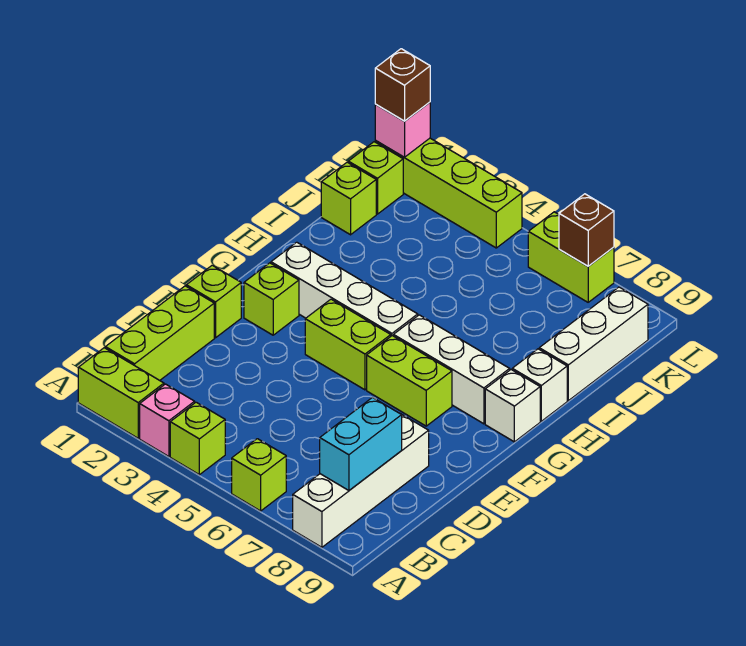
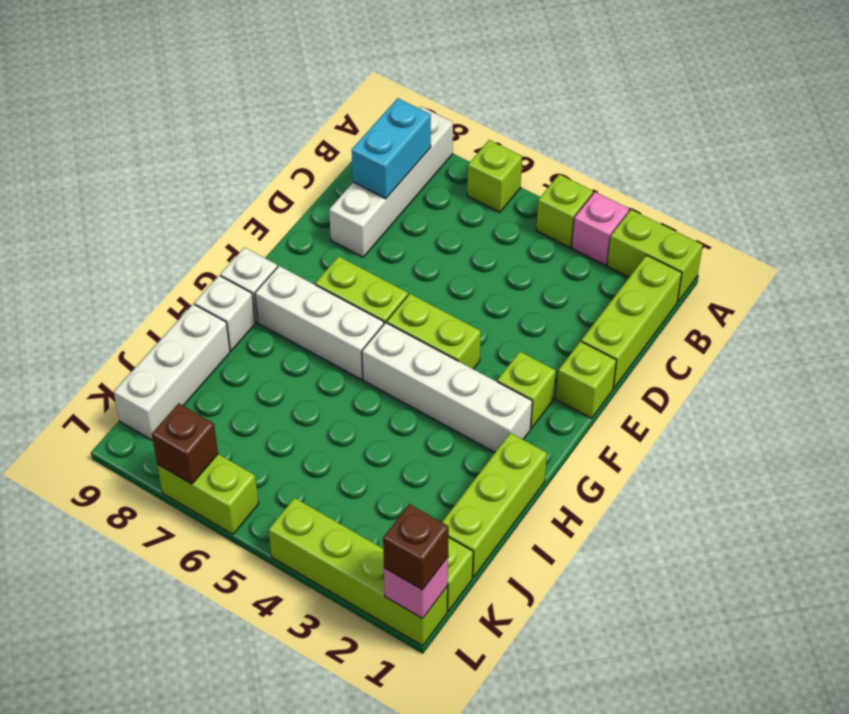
lime brick J1 level 1 -> lime brick H1:J1 level 1

